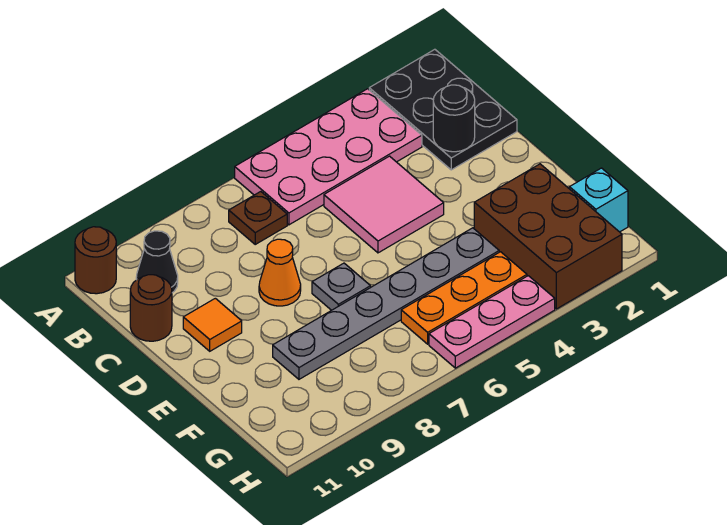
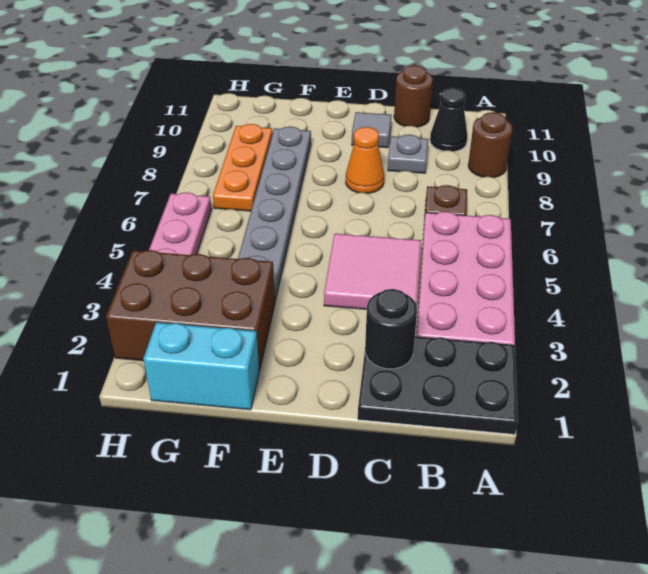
brown round brick A11 level 1 -> brown round brick A9 level 1
orange tile D10 level 1 -> grey tile D10 level 1
grey plate E7 level 1 -> grey plate C9 level 1
cyan brick G1 level 1 -> cyan brick F1:G1 level 1
orange plate G4:G6 level 1 -> orange plate G7:G9 level 1

